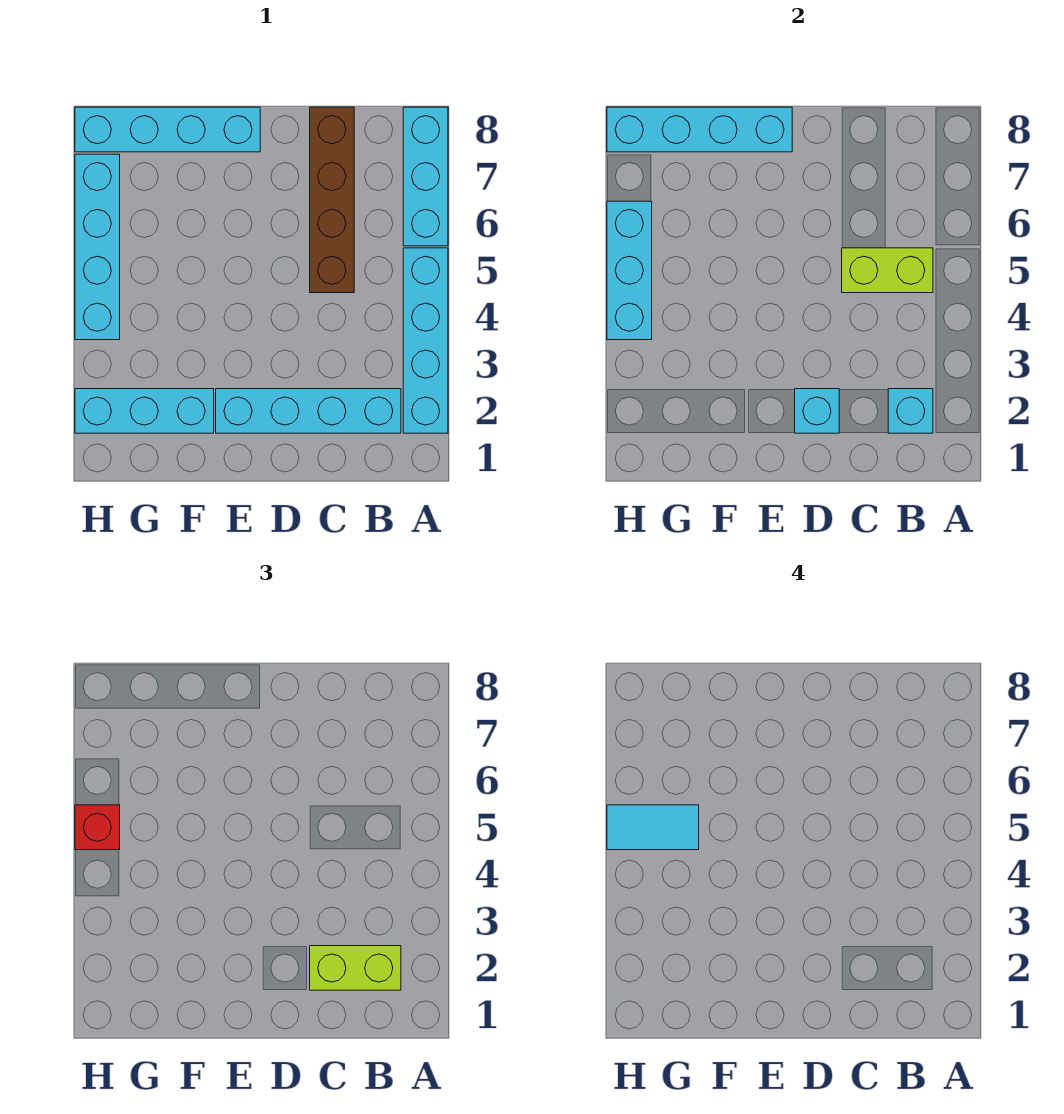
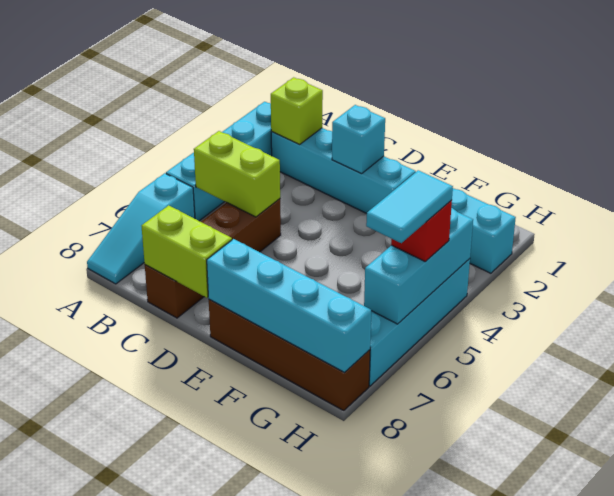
cyan brick A6:A8 level 1 -> cyan slope A6:A8 level 1 top 6
cyan brick B2 level 2 -> lime brick B2 level 2
lime brick B2:C2 level 3 -> lime brick C8:D8 level 2
cyan brick E8:H8 level 1 -> brown brick E8:H8 level 1
cyan tile G5:H5 level 4 -> cyan tile H5:H6 level 4

